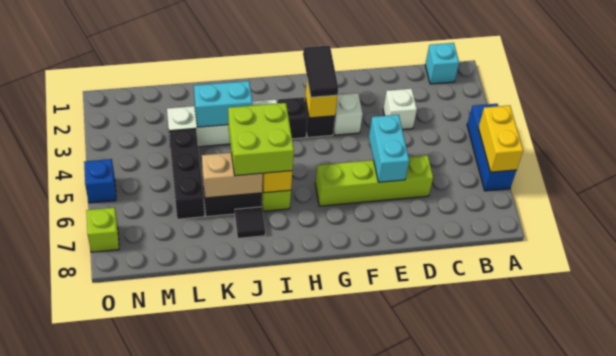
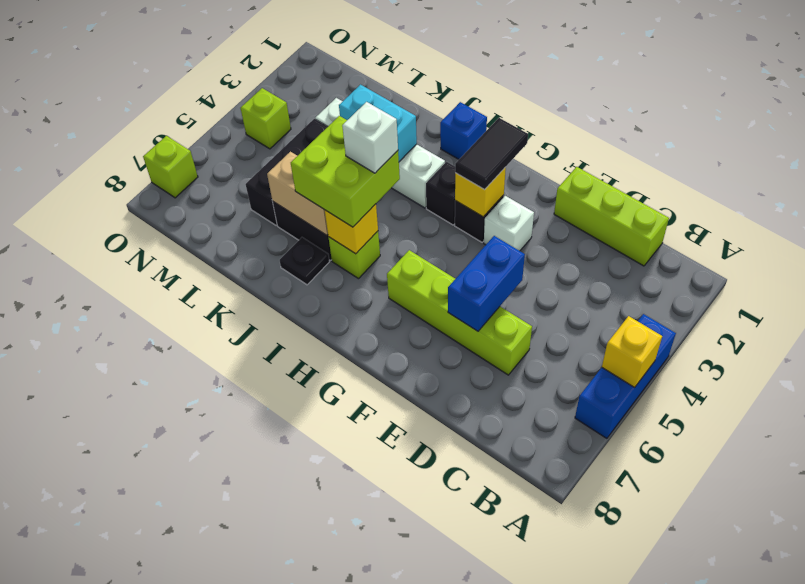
yellow brick A5:A6 level 2 -> yellow brick A5 level 2
cyan brick B1 level 1 -> none
none -> lime brick C1:E1 level 1
white brick D3 level 1 -> white brick I5 level 4
cyan brick E5:E6 level 2 -> blue brick E5:E6 level 2
black tile J7 level 1 -> black plate J7 level 1
none -> lime brick N4 level 1
blue brick O5 level 1 -> blue brick I1 level 1

